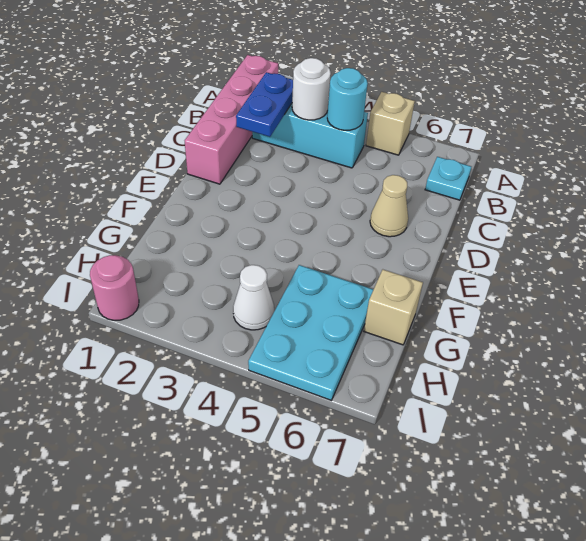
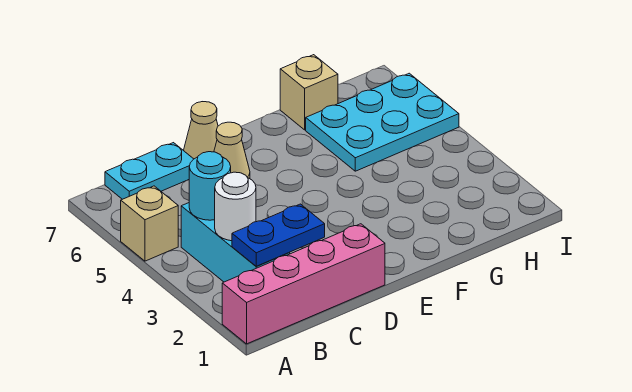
cyan plate B7 level 1 -> cyan plate B7:C7 level 1
none -> tan cone D7 level 1
white cone H4 level 1 -> none
pink round brick I1 level 1 -> none

